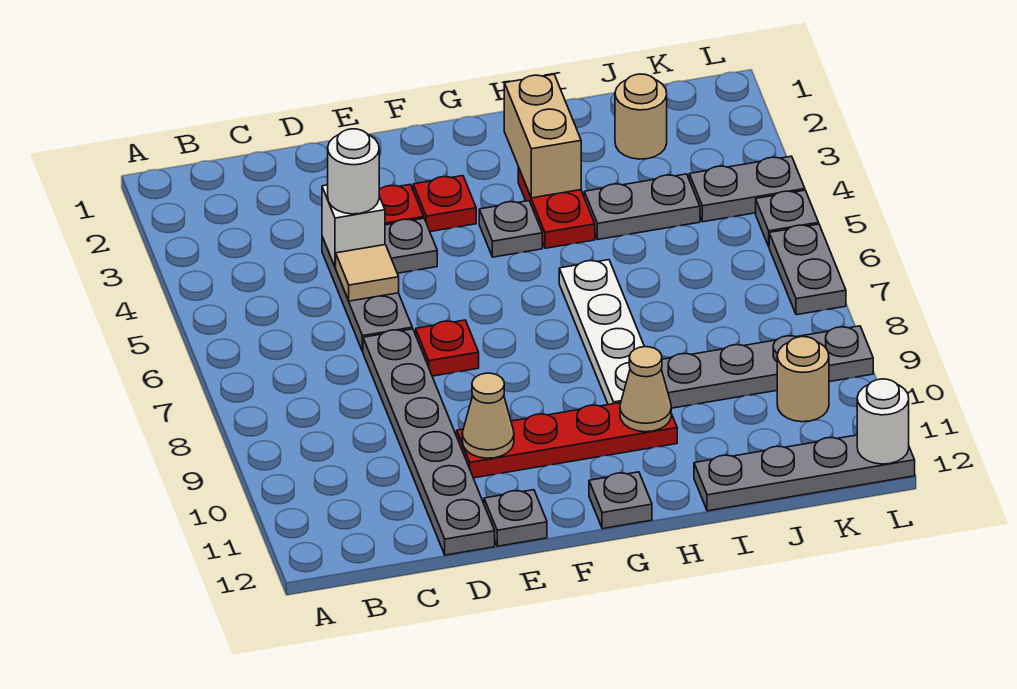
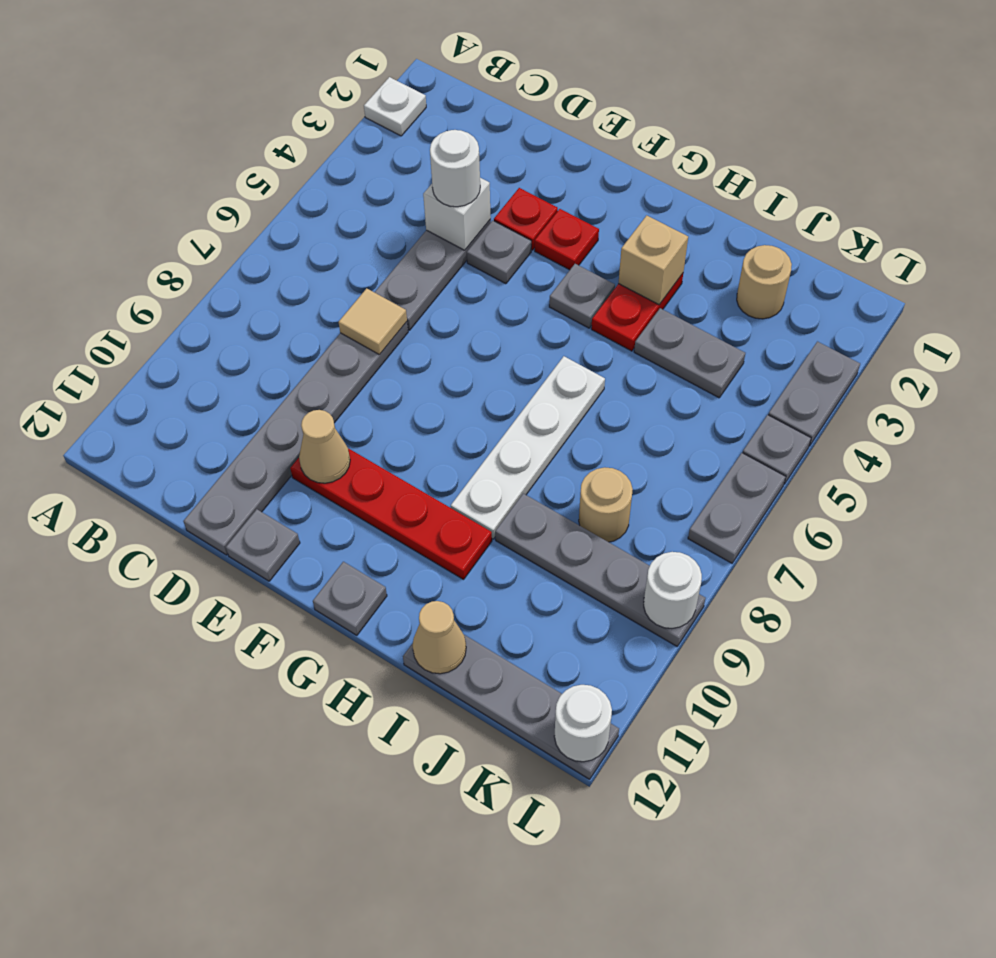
none -> white plate A2 level 1
tan tile D5 level 2 -> tan tile D7 level 2
red plate E7 level 1 -> none
tan brick H2:H3 level 2 -> tan brick H3 level 2
tan cone H10 level 2 -> tan cone I12 level 2
grey plate K4:L4 level 1 -> grey plate L3:L4 level 1
tan round brick K10 level 1 -> tan round brick J8 level 1
none -> white round brick L9 level 2

